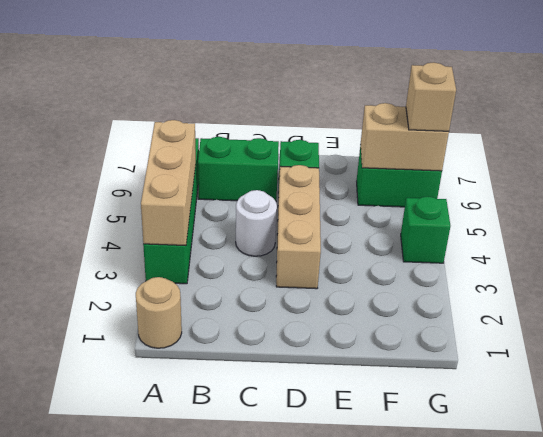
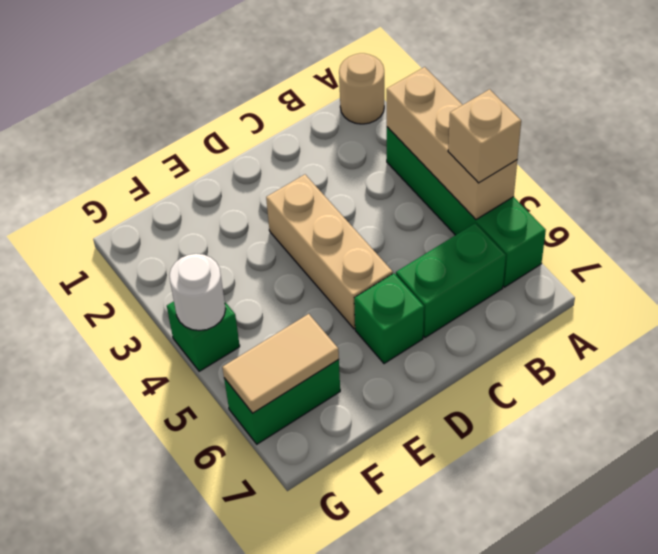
white round brick C4 level 1 -> white round brick G4 level 2
tan brick F6:G6 level 2 -> tan tile F6:G6 level 2
tan brick G6 level 3 -> tan brick A5 level 3

